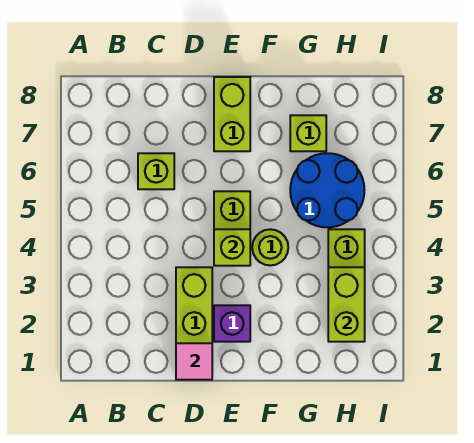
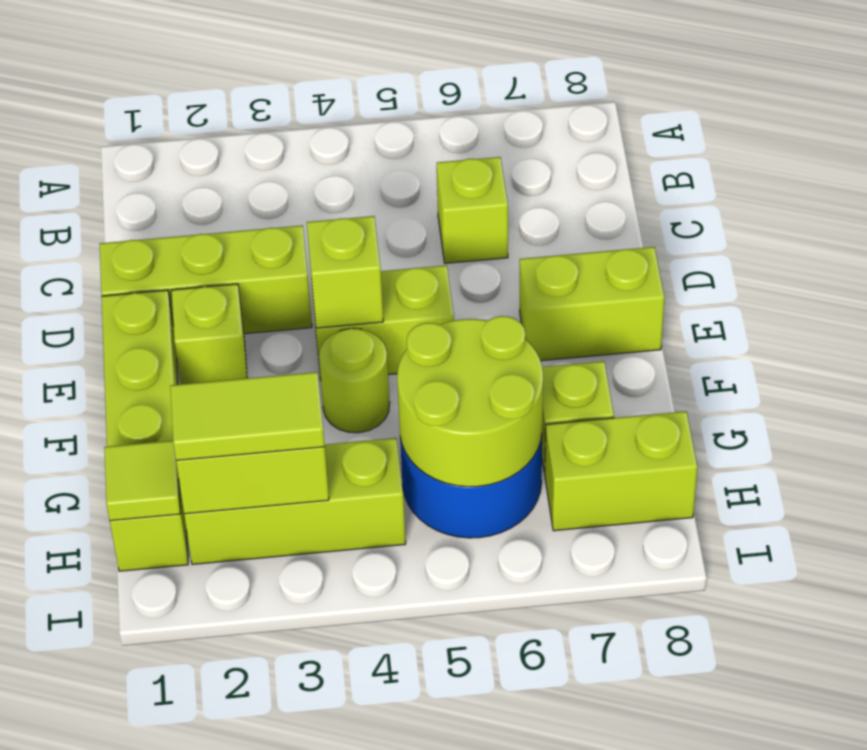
pink tile D1 level 2 -> none
none -> lime brick E1:H1 level 1
purple brick E2 level 1 -> lime brick E2 level 1
none -> lime round brick G5:H6 level 2
none -> lime tile H1 level 2
none -> lime tile H2:H3 level 3
none -> lime brick H7:H8 level 1

